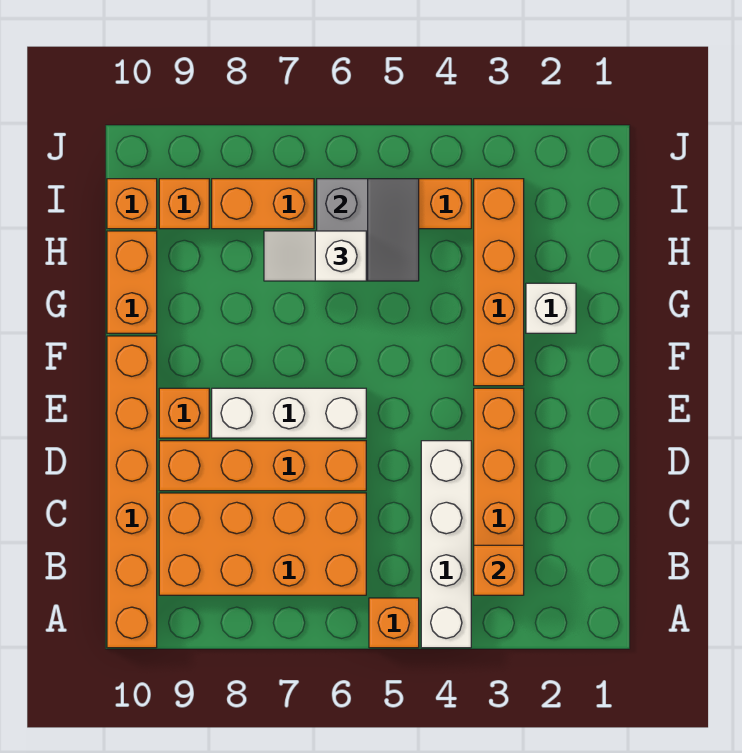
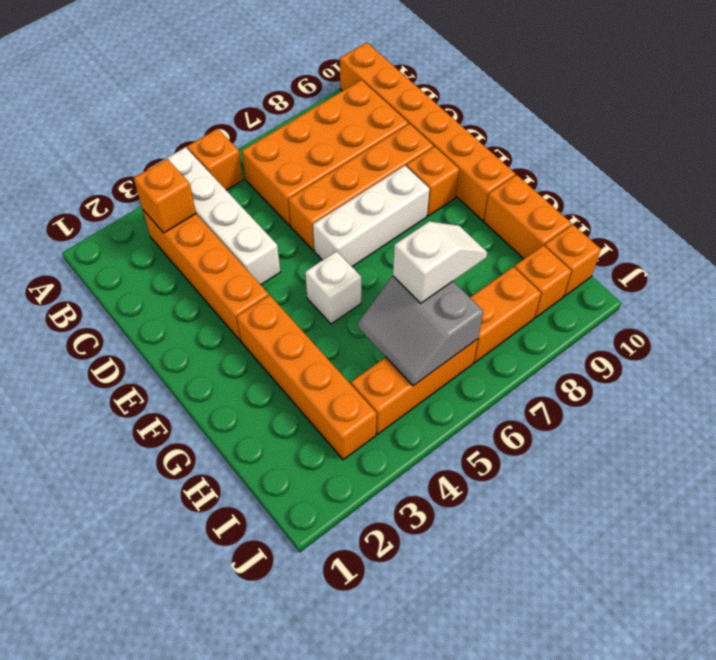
white brick G2 level 1 -> white brick F5 level 1

